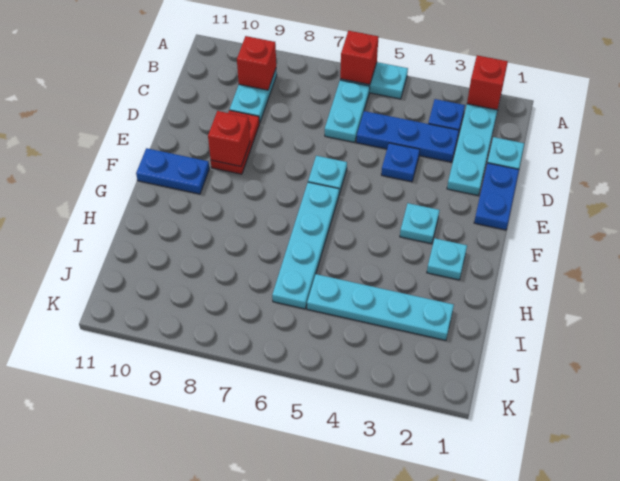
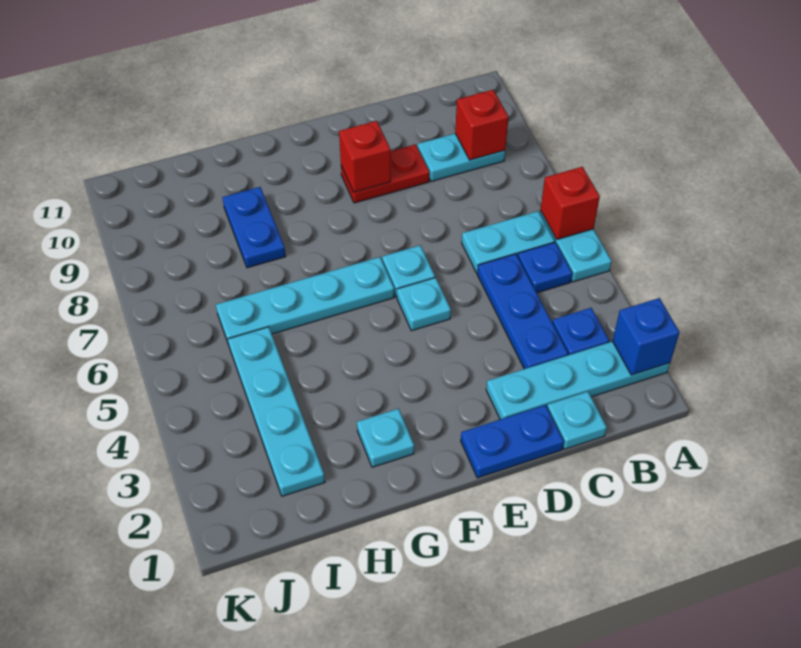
red brick A2 level 2 -> blue brick A2 level 2
blue plate D4 level 1 -> blue plate B5 level 1
cyan plate F3 level 1 -> cyan plate E5 level 1
blue plate F10:F11 level 1 -> blue plate H8:H9 level 1

